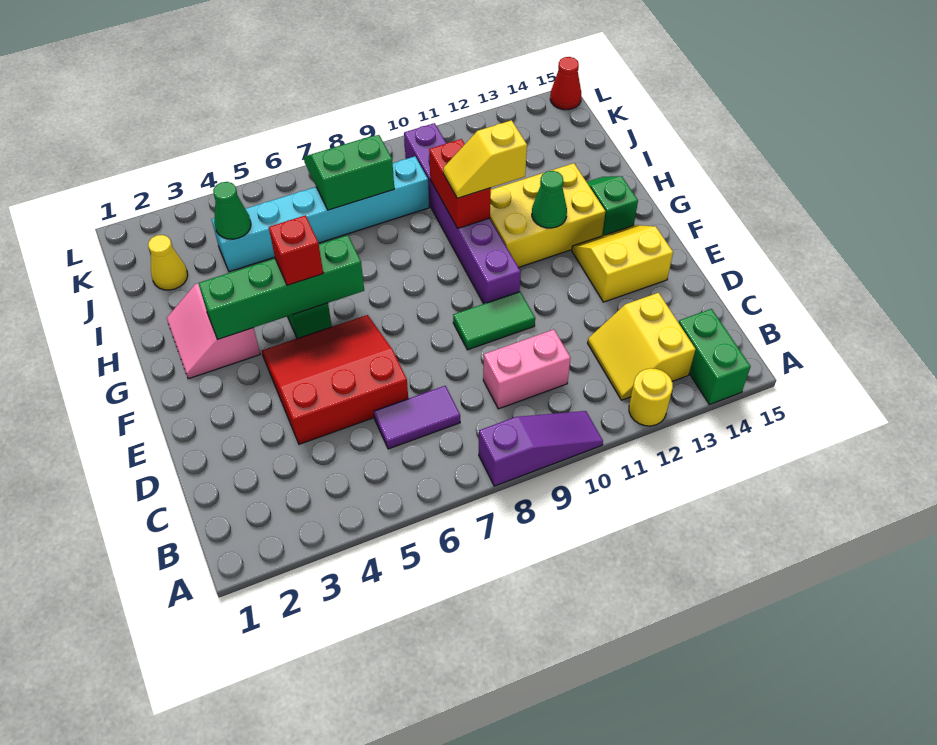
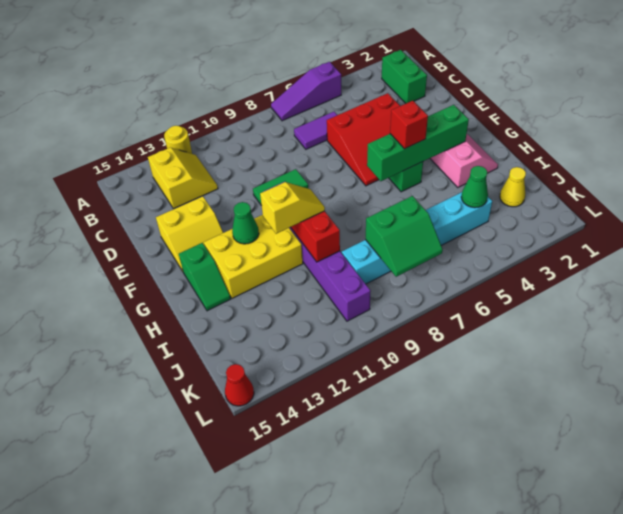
purple slope A8:A10 level 1 top 8 -> purple slope A5:A7 level 1 top 5
green brick A14:B14 level 1 -> green brick B2:C2 level 1
pink brick C9:C10 level 1 -> none

